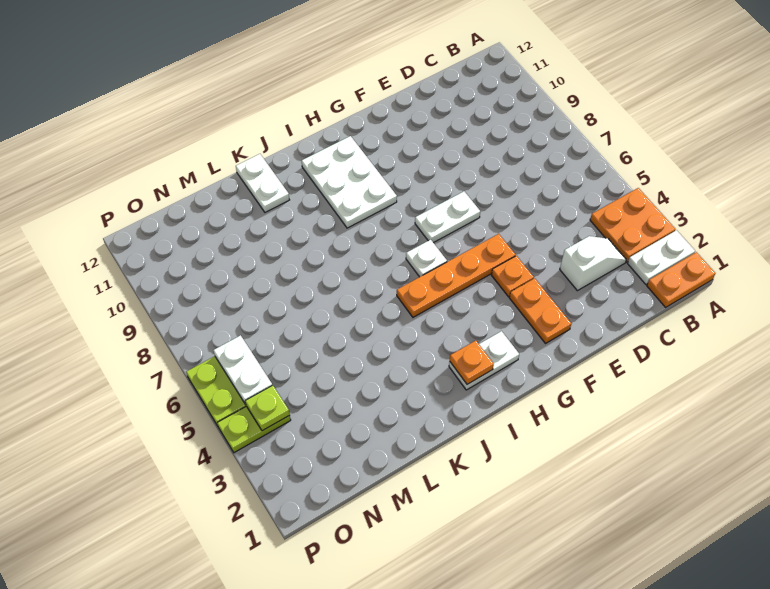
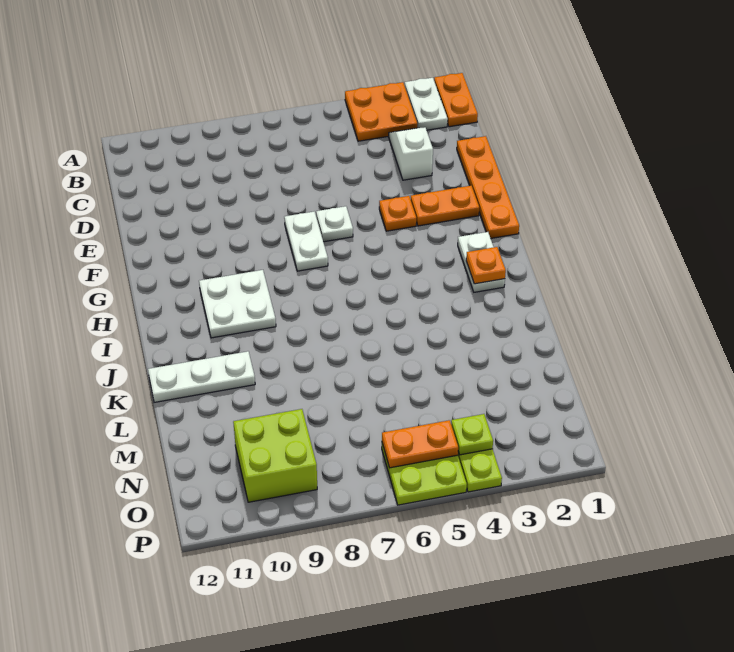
orange plate F5:I5 level 1 -> orange plate D1:G1 level 1
white plate H6 level 1 -> white plate F6 level 1
white plate H9:I11 level 1 -> white plate H9:I10 level 1
white plate K11:K12 level 1 -> white plate K10:K12 level 1
none -> lime brick N9:O10 level 1
white plate O5:O6 level 2 -> orange plate O5:O6 level 2

